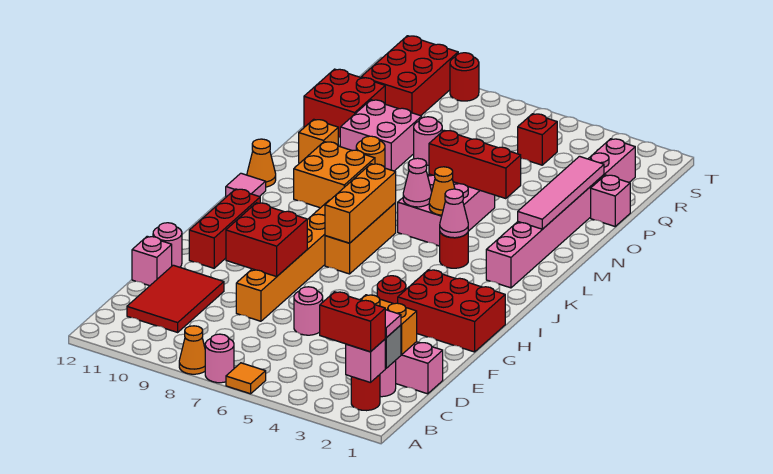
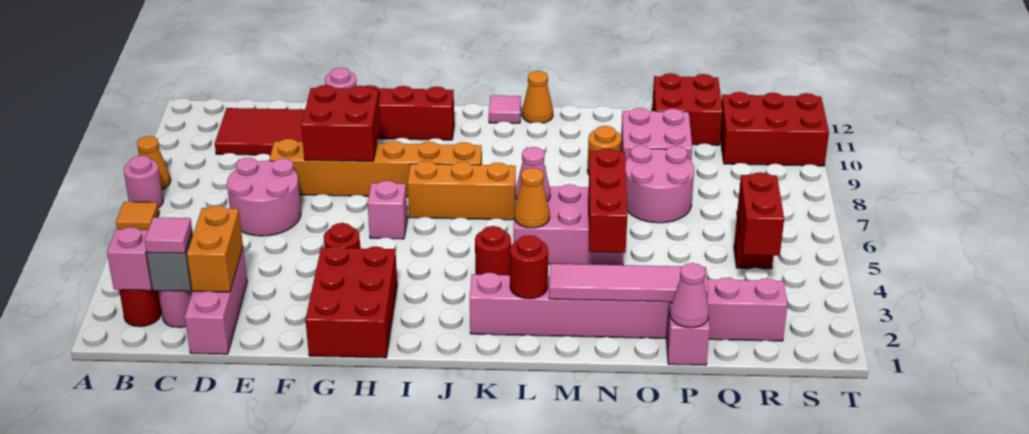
red brick B2:B3 level 3 -> red brick R4:R5 level 2
pink round brick E6 level 1 -> pink round brick D6:E7 level 1
pink brick E12 level 1 -> pink brick H6 level 1
orange brick I7:K7 level 2 -> none
pink cone K4 level 2 -> pink cone P1 level 2
orange brick L9:M10 level 1 -> none
orange brick N11 level 1 -> none
pink round brick P8 level 1 -> pink round brick O7:P8 level 1
red round brick T9 level 1 -> red round brick L2 level 2

